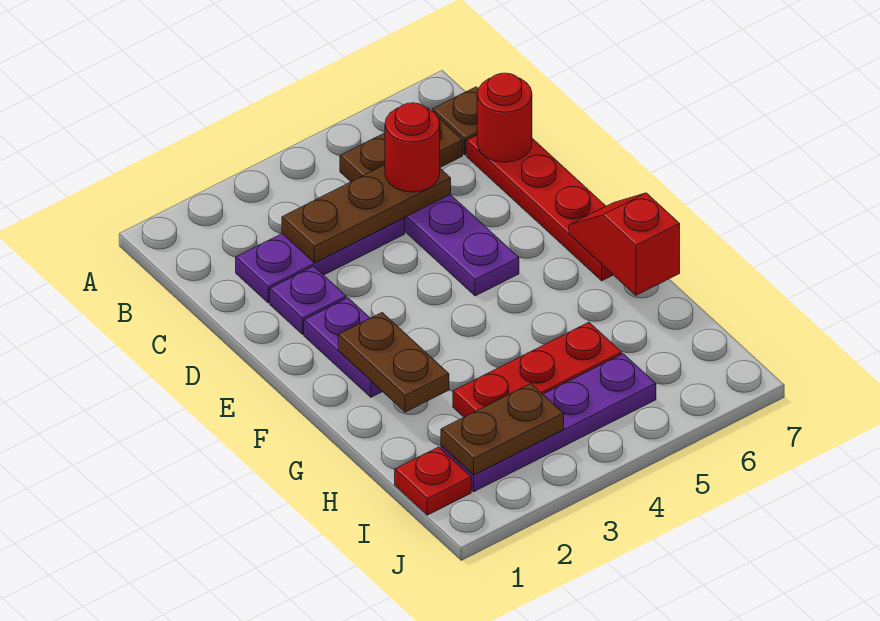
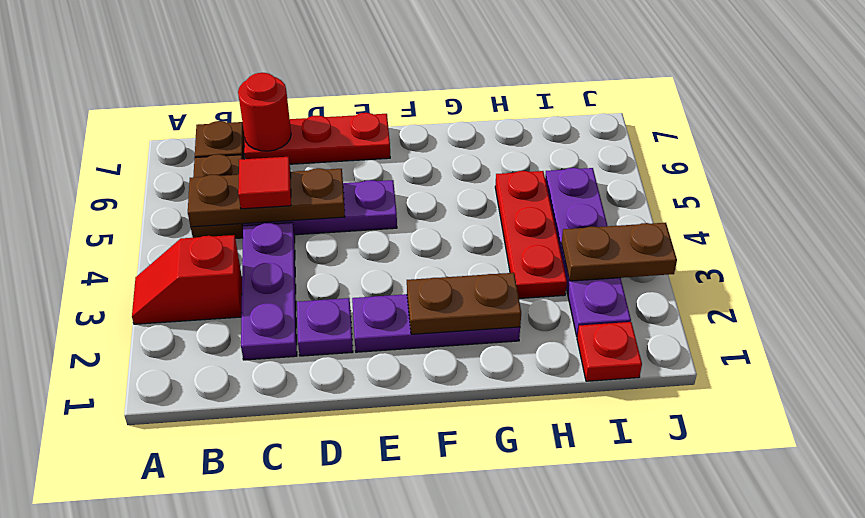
brown plate C3:C5 level 2 -> brown plate B5:D5 level 2
red round brick C5 level 3 -> red tile C5 level 3
red plate C7:F7 level 1 -> red plate C7:E7 level 1
purple plate E2:F2 level 1 -> purple plate E2:G2 level 1
red slope F7:G7 level 2 top G -> red slope A3:B3 level 1 top B
brown plate I2:I3 level 2 -> brown plate I3:J3 level 2

